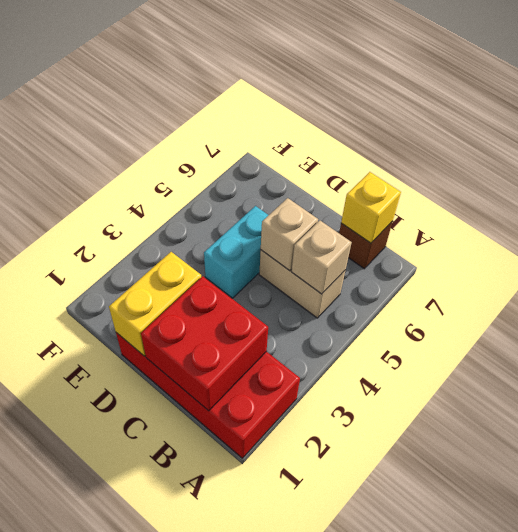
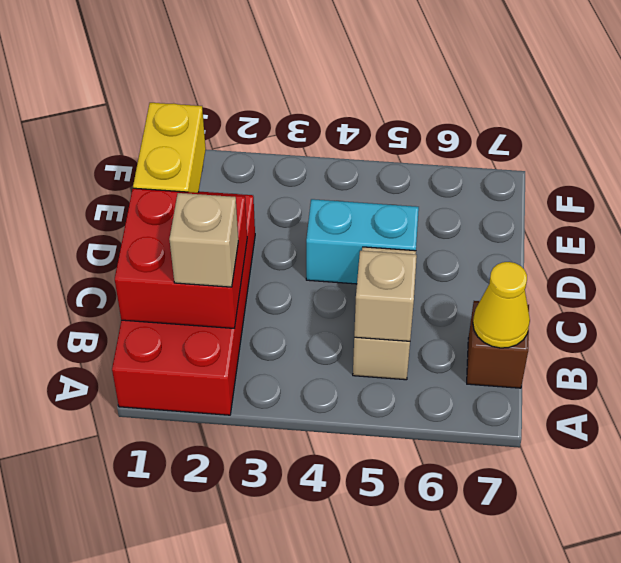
yellow brick B7 level 2 -> yellow cone B7 level 2
tan brick C5 level 2 -> tan brick B2 level 3
yellow brick D1:D2 level 2 -> yellow brick D1:E1 level 2

